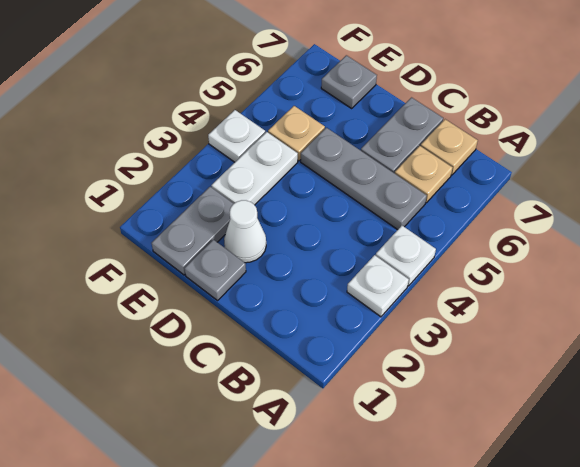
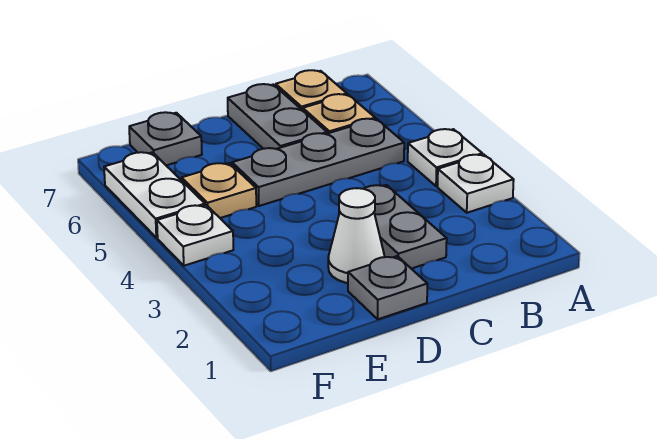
grey plate E1:E2 level 1 -> grey plate C2:C3 level 1
white plate E3:E4 level 1 -> white plate F5:F6 level 1

